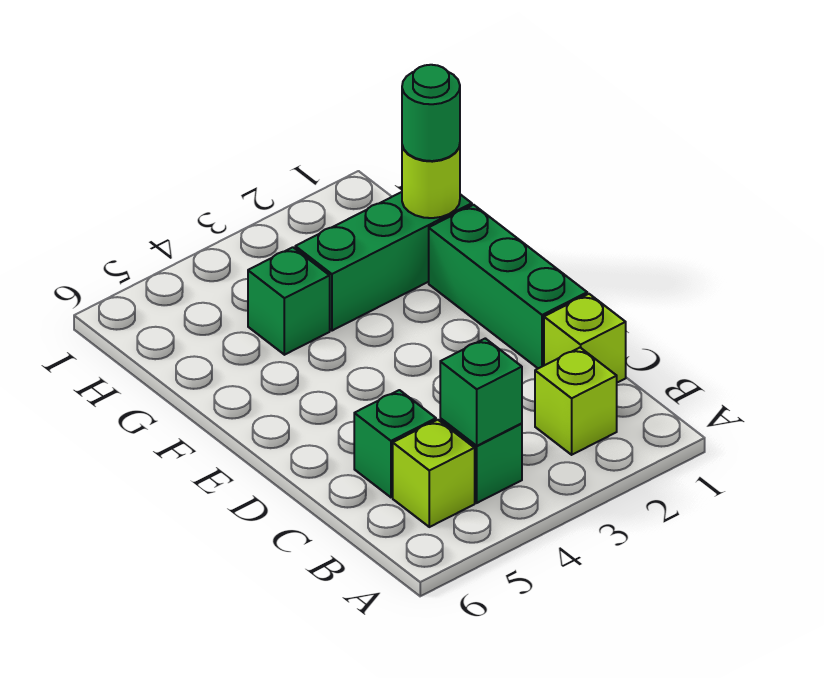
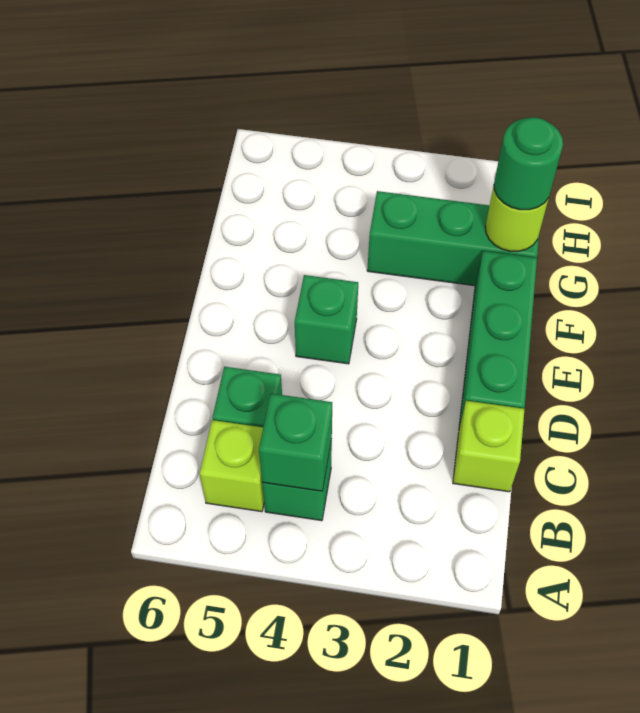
lime brick B2 level 1 -> none
green brick G4 level 1 -> green brick E4 level 1

